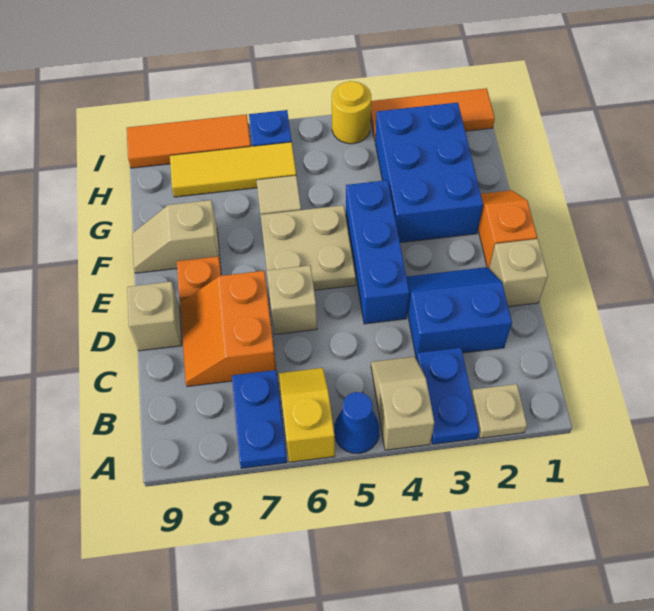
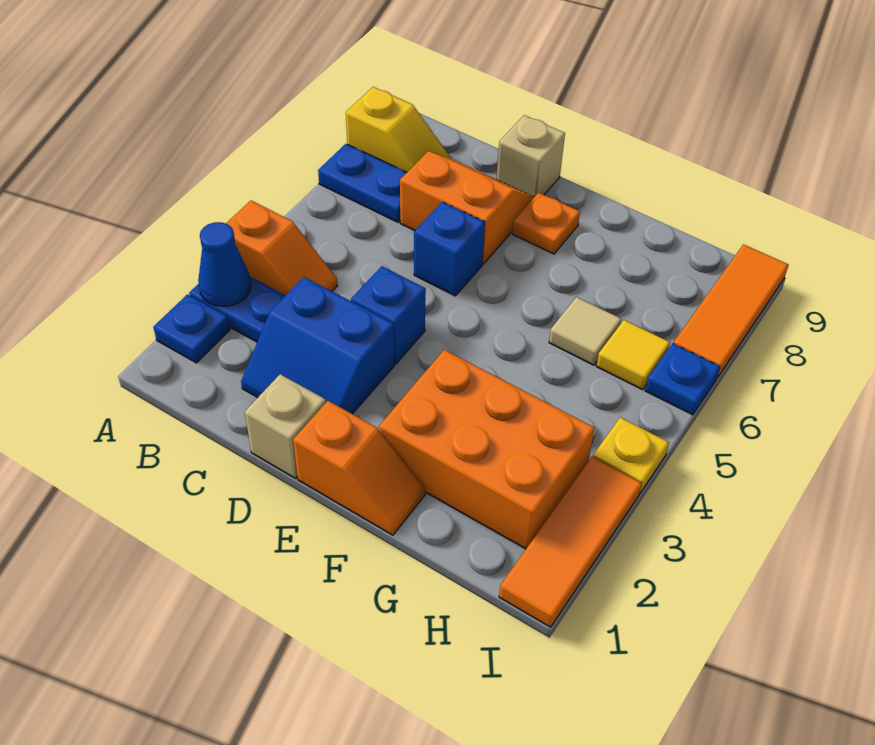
tan plate A2 level 1 -> blue plate A2 level 1
tan slope A4:B4 level 1 top A -> orange slope A4:B4 level 1 top A
blue cone A5 level 1 -> blue cone A3 level 2
yellow slope A6:B6 level 1 top A -> yellow slope A8:B8 level 1 top A
blue slope C2:D3 level 1 top C -> blue slope C2:D3 level 1 top 3
blue brick D4:F4 level 1 -> blue brick D4 level 1
tan brick D6 level 1 -> blue brick D6 level 1
tan plate E5:F6 level 1 -> none
blue brick F2:H3 level 1 -> orange brick F2:H3 level 1
tan slope F8:F9 level 1 top 8 -> none
yellow tile H6:H8 level 1 -> yellow tile H6 level 1
yellow round brick I4 level 1 -> yellow plate I4 level 1

